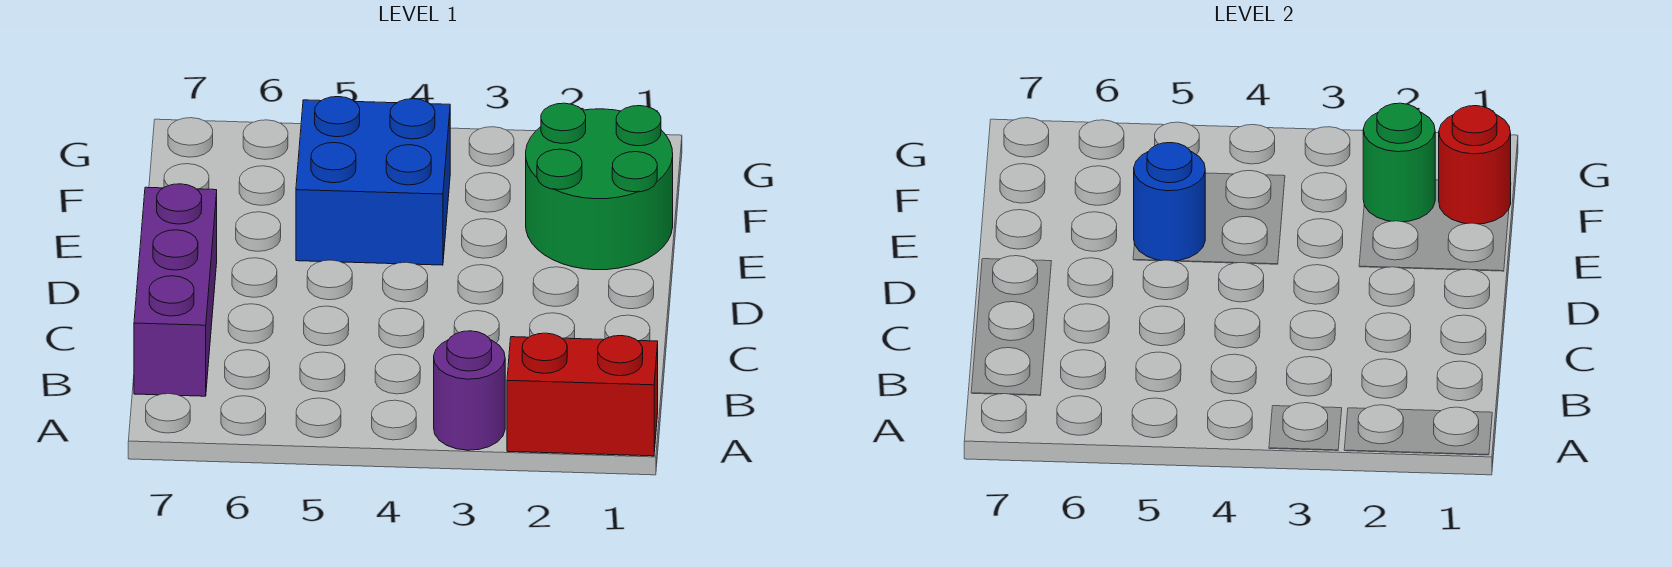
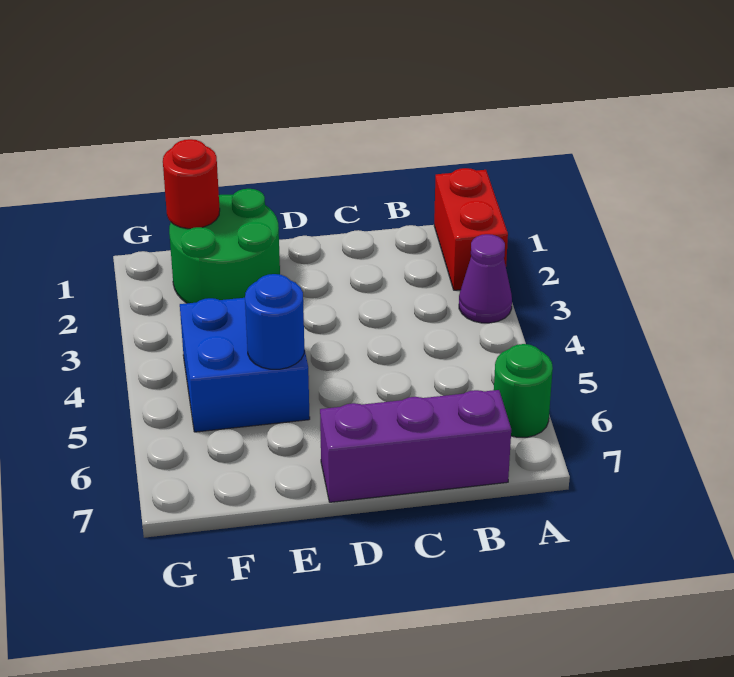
purple round brick A3 level 1 -> purple cone A3 level 1
green round brick F2 level 2 -> green round brick A6 level 1

